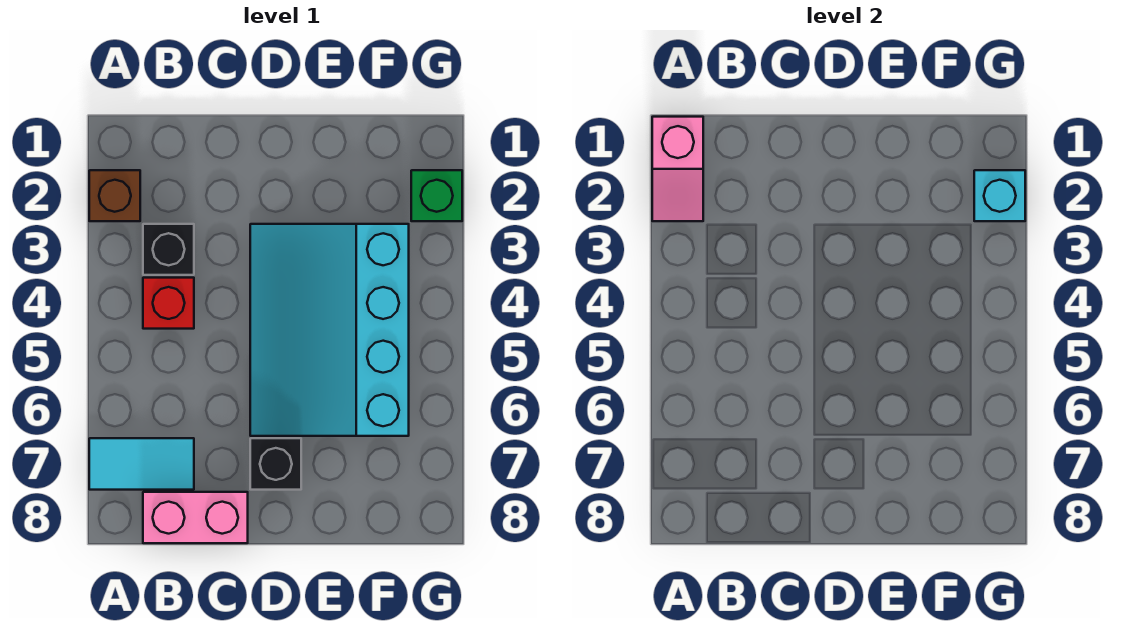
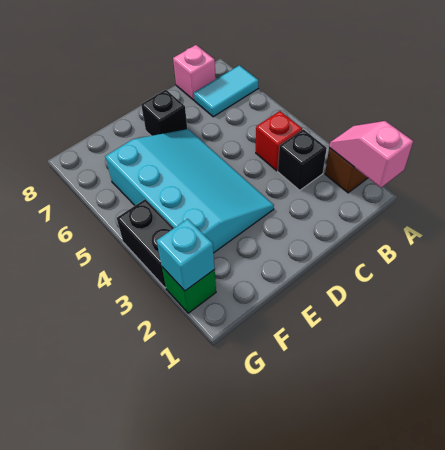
pink brick B8:C8 level 1 -> pink brick B8 level 1
none -> black brick G3:G4 level 1

